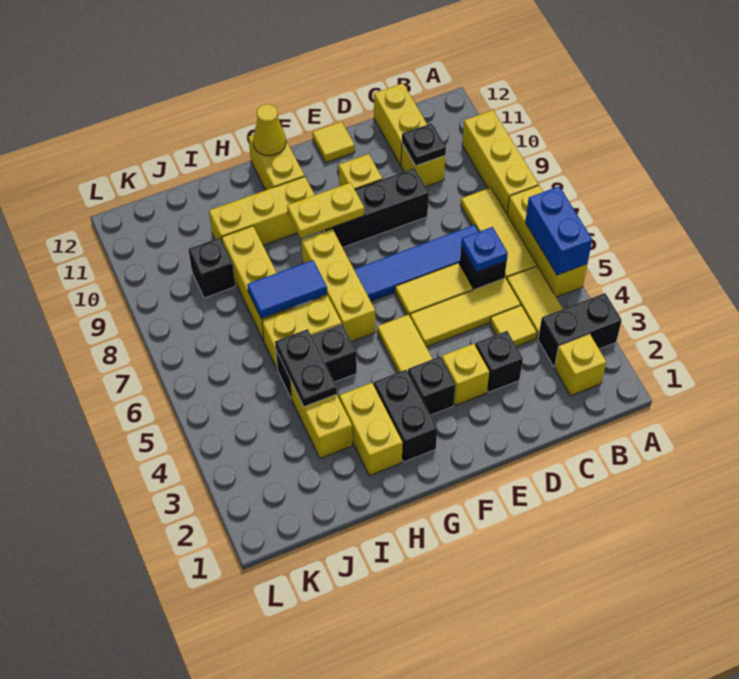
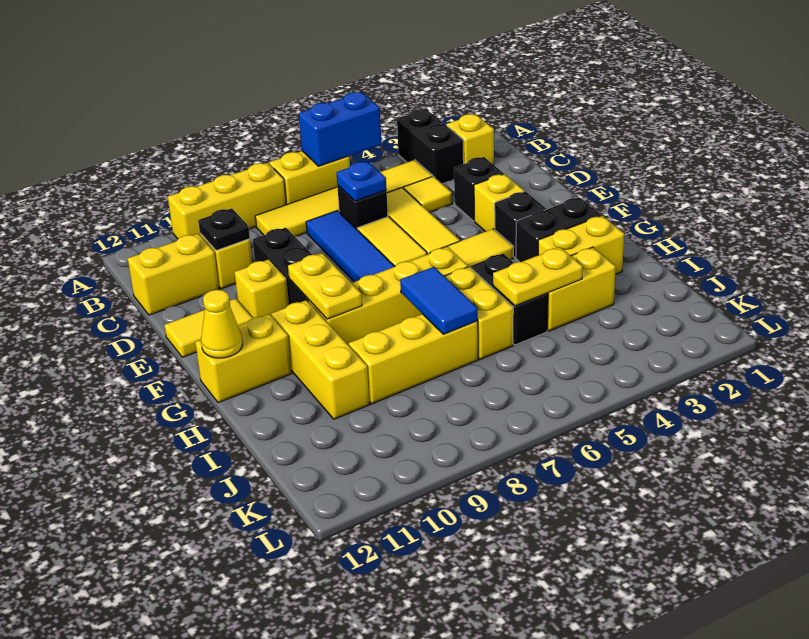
yellow brick A5:A7 level 1 -> yellow brick A6:A7 level 1
yellow tile E12 level 1 -> yellow tile E11:E12 level 1
yellow brick G6:G8 level 1 -> yellow brick G6:G9 level 1
black plate I4:I5 level 2 -> yellow plate I4:I5 level 2
black brick J9 level 1 -> none

